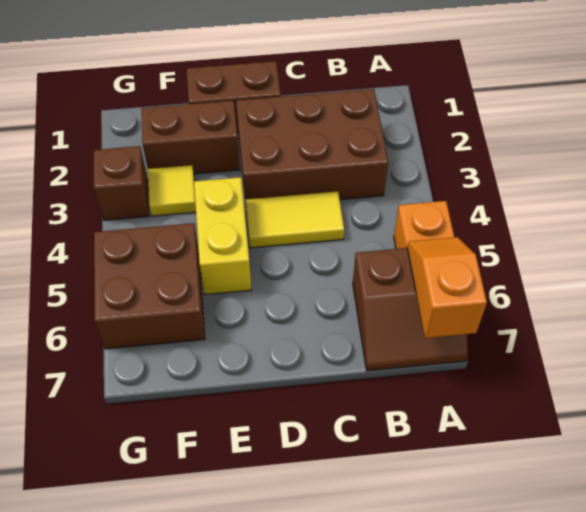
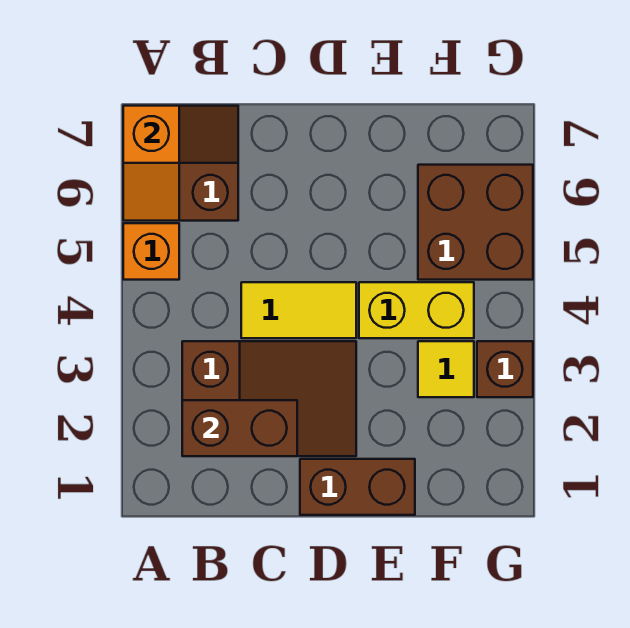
brown brick B2:D3 level 1 -> brown slope B2:D3 level 1 top B
brown brick E2:F2 level 1 -> brown brick B2:C2 level 2
yellow brick E4:E5 level 1 -> yellow brick E4:F4 level 1

